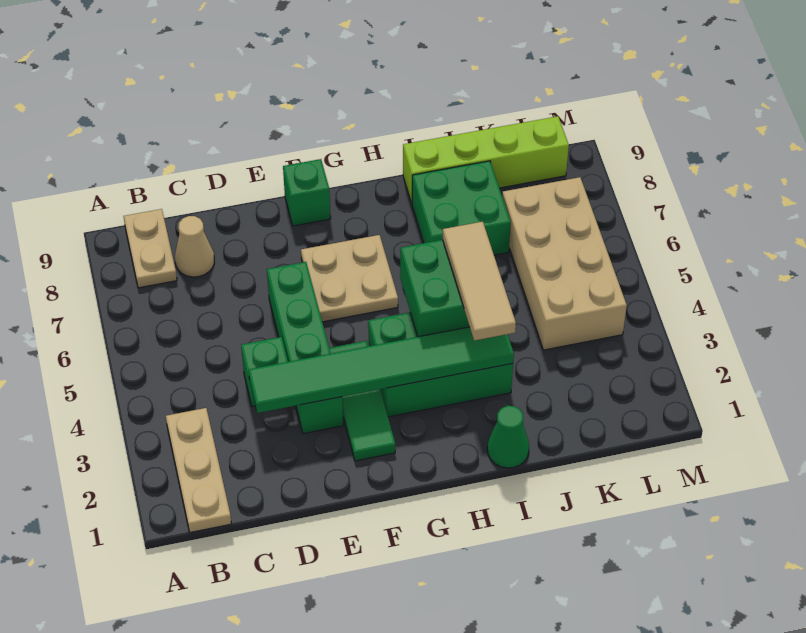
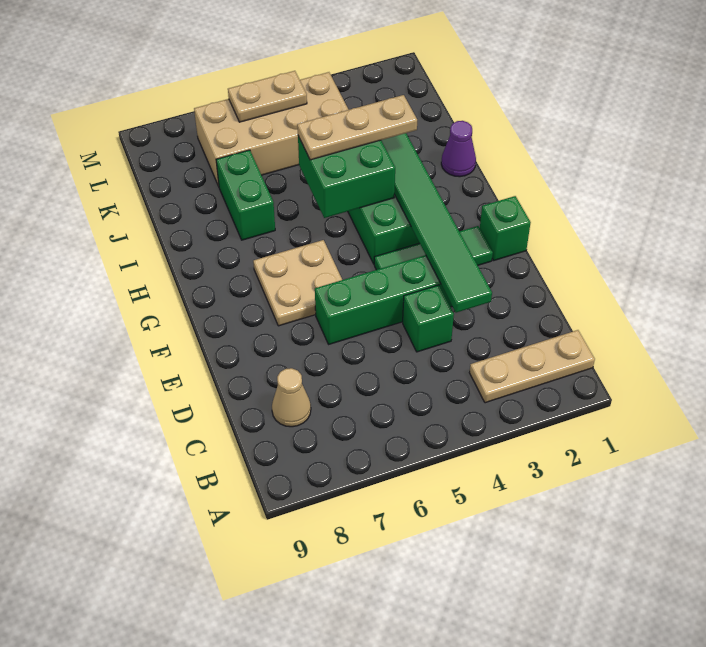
tan plate B8:B9 level 1 -> tan plate L5:L6 level 2
green brick F9 level 1 -> green brick F1 level 1
green cone I1 level 1 -> purple cone I1 level 1
tan tile I3:I5 level 3 -> tan plate I3:I5 level 3
green brick I7:J8 level 1 -> green brick I7:J7 level 1
lime brick I9:L9 level 1 -> none

